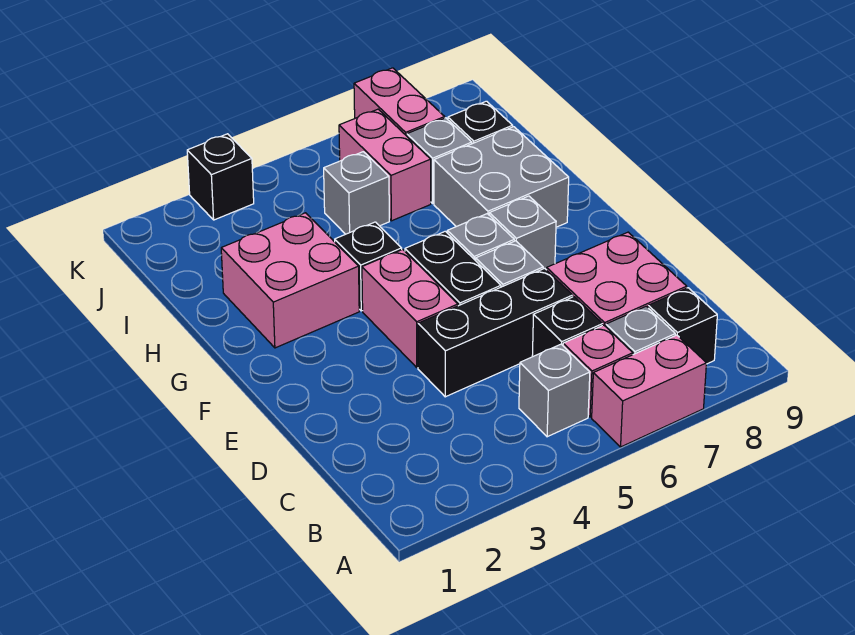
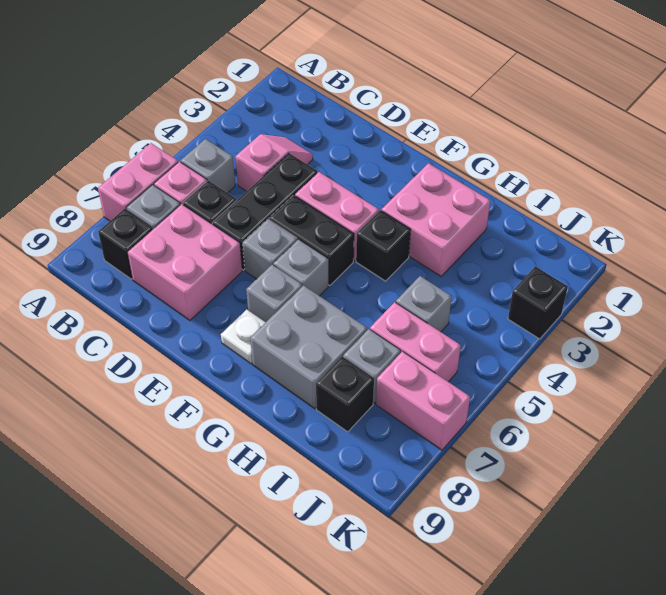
none -> pink slope C3:C4 level 1 top 4
none -> white plate F8 level 1

